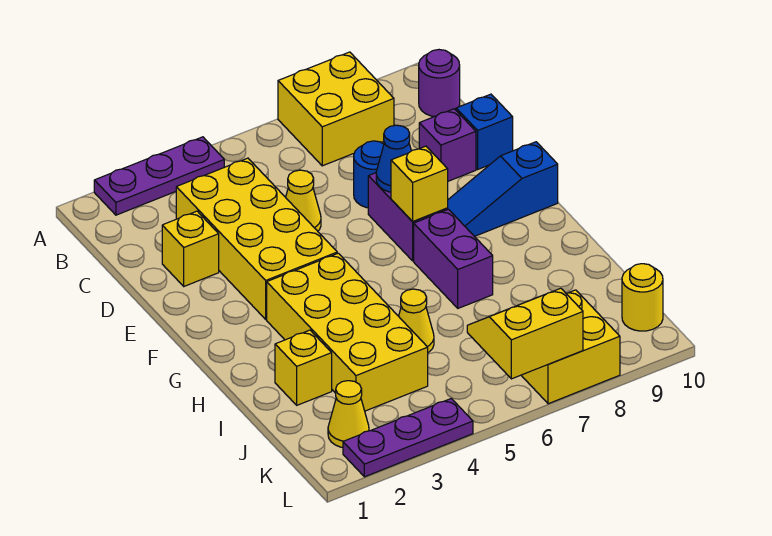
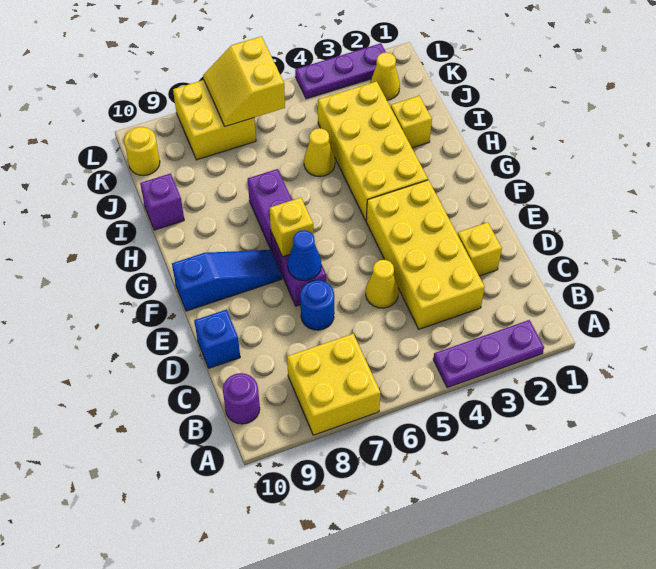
purple brick D9 level 1 -> purple brick I10 level 1
yellow slope K6:L7 level 2 top L -> yellow slope K6:L7 level 2 top 6

